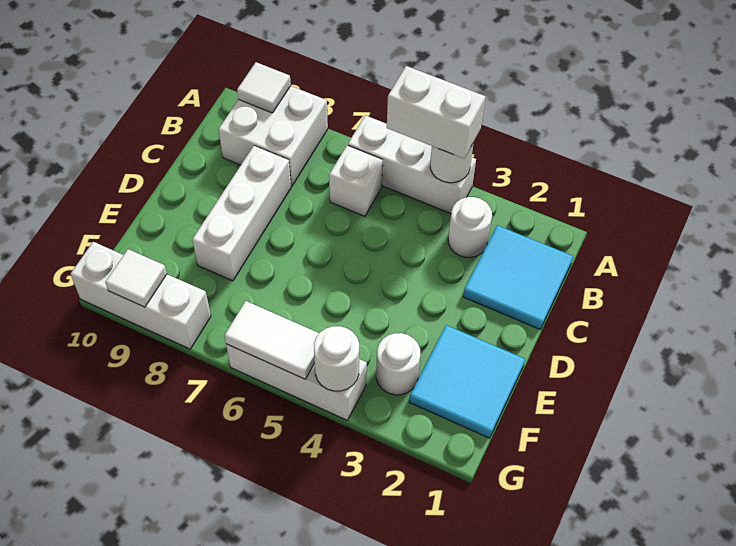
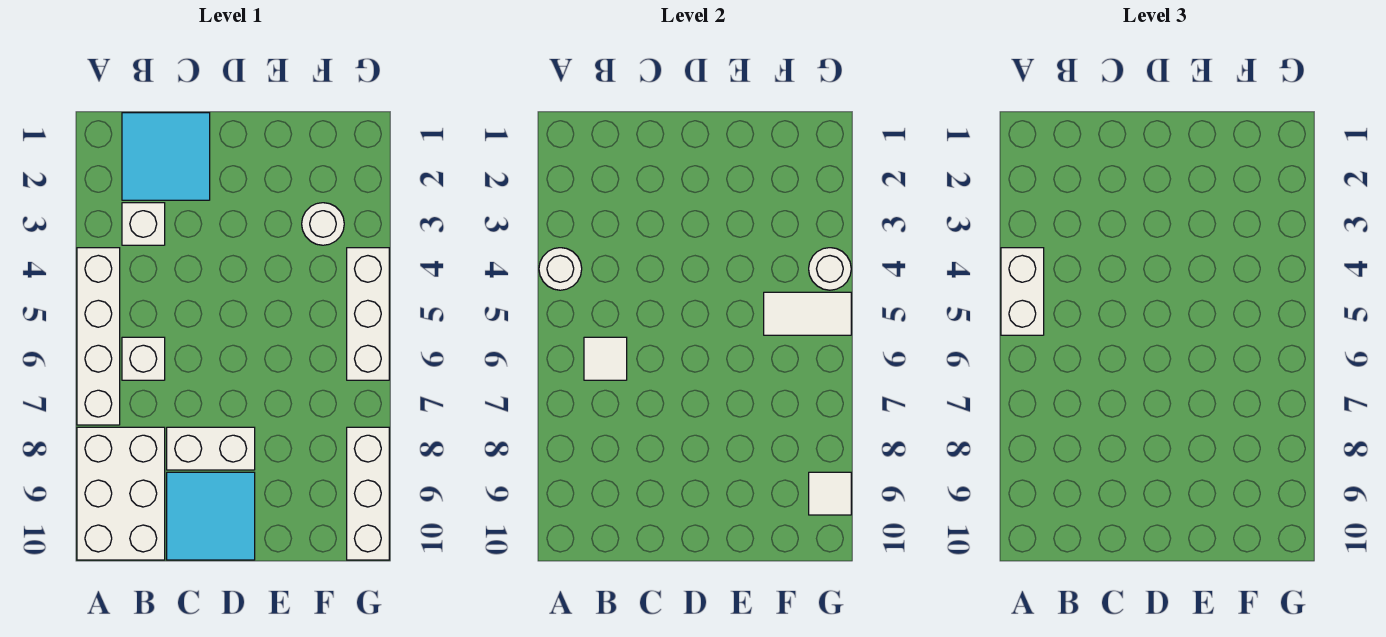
white brick A4:A6 level 1 -> white brick A4:A7 level 1
white brick A8:B9 level 1 -> white brick A8:B10 level 1
white tile A9 level 2 -> white tile B6 level 2
white round brick B3 level 1 -> white brick B3 level 1
white brick C8:E8 level 1 -> white brick C8:D8 level 1
cyan tile E1:F2 level 1 -> cyan tile C9:D10 level 1
white tile G5:G6 level 2 -> white tile F5:G5 level 2

